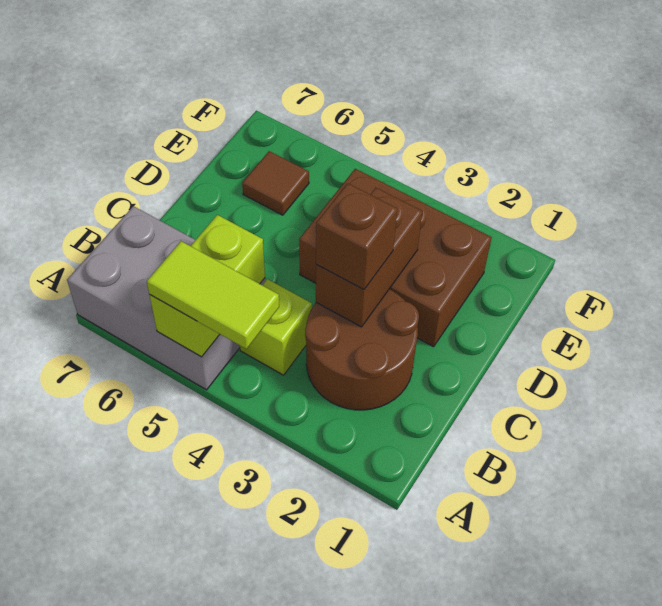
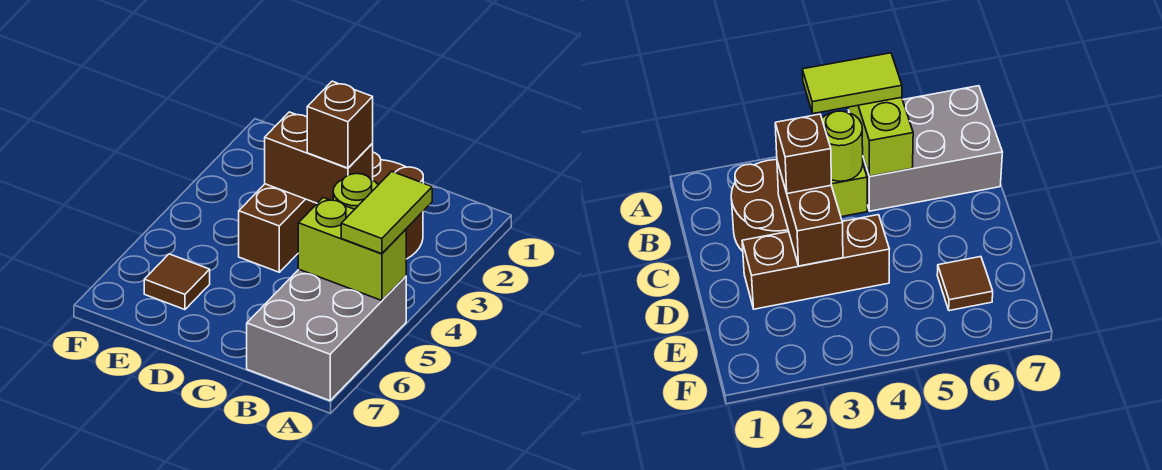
none -> lime round brick B4 level 2
brown brick D2:E4 level 1 -> brown brick D2:D4 level 1

